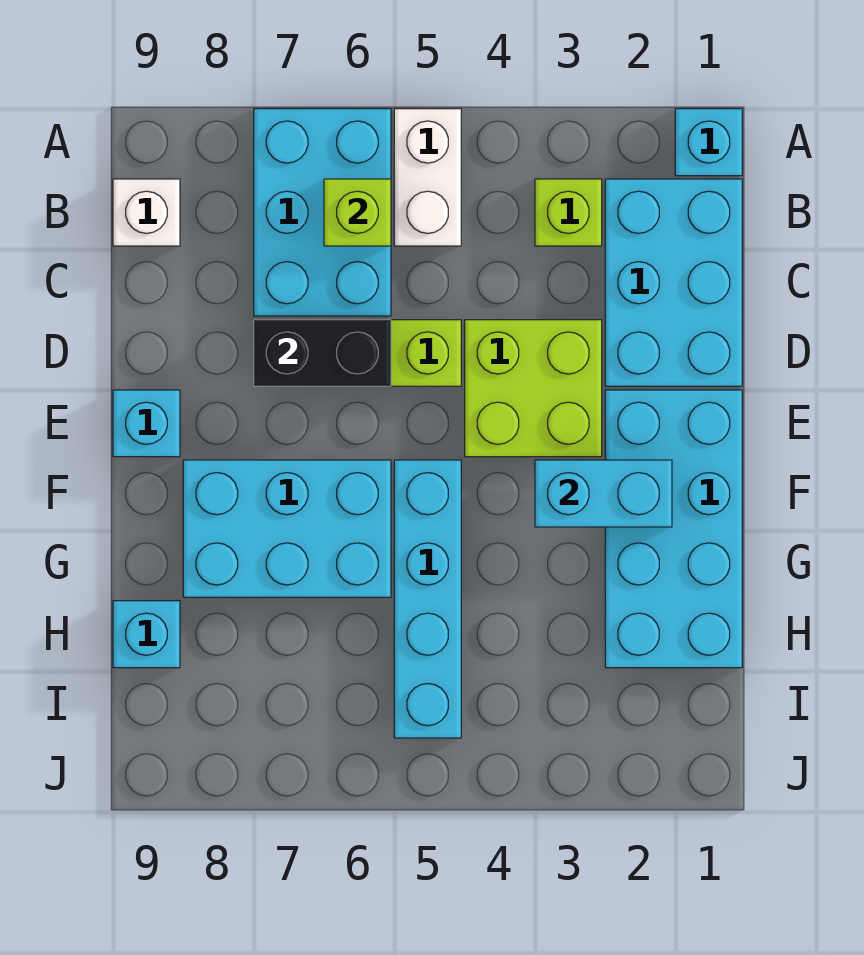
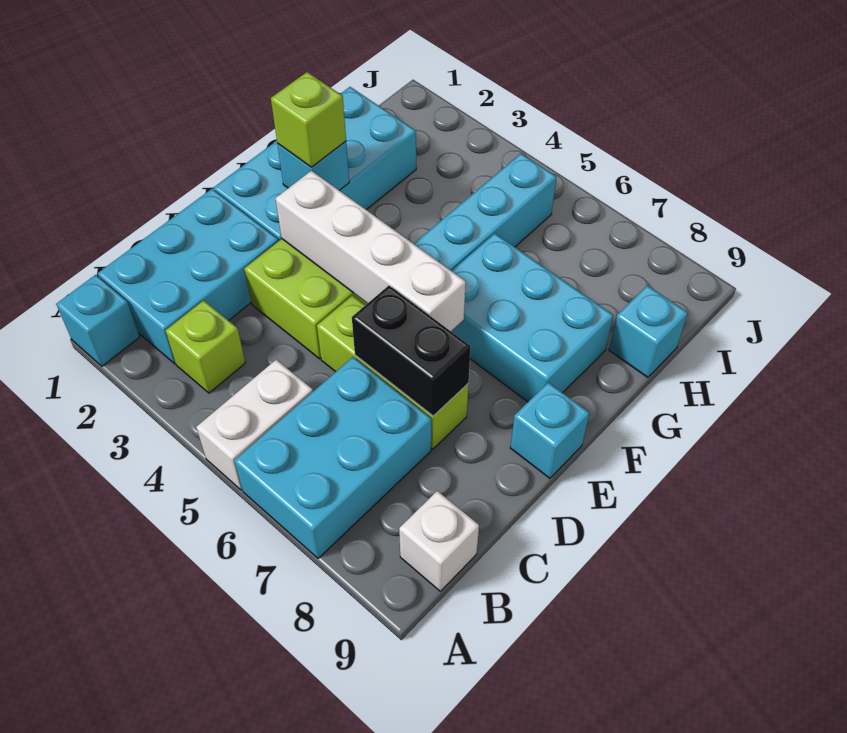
lime brick B6 level 2 -> lime brick F2 level 3
none -> white brick E3:E6 level 2
cyan brick F2:F3 level 2 -> cyan brick F2 level 2

